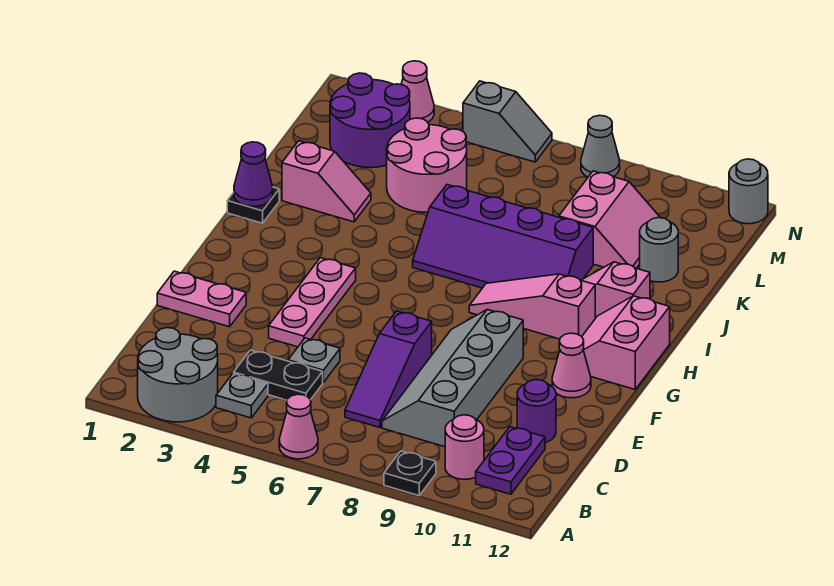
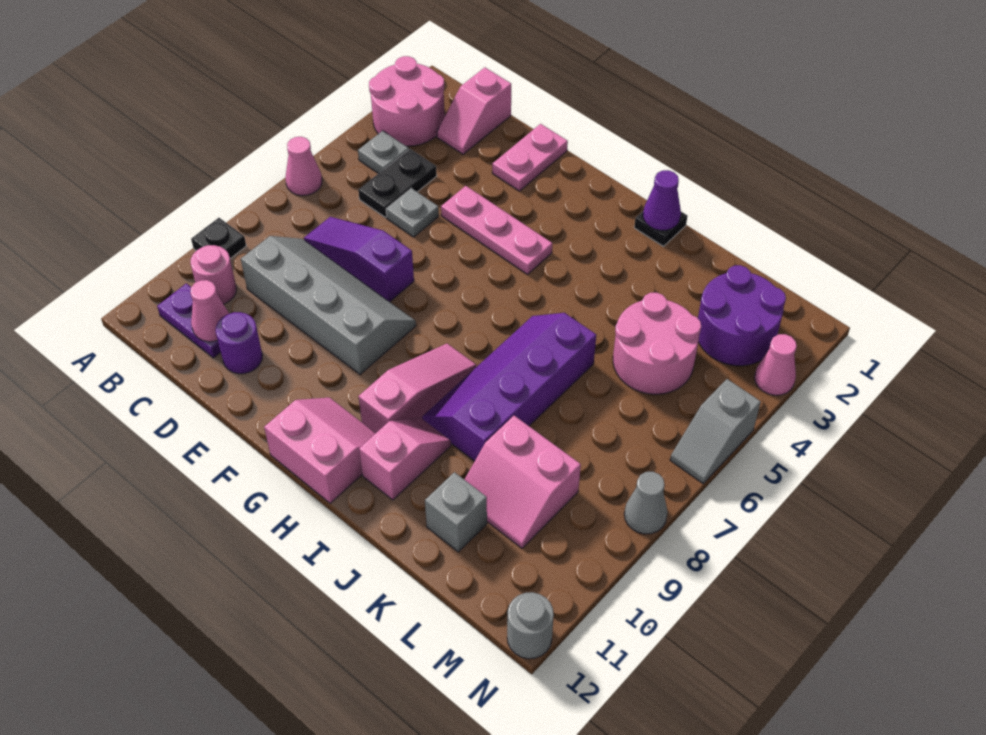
grey round brick A2:B3 level 1 -> pink round brick A2:B3 level 1
pink cone F11 level 1 -> pink cone C11 level 2
pink slope J2:J3 level 1 top 2 -> pink slope C1:C2 level 1 top 1
grey round brick K11 level 1 -> grey brick K11 level 1

